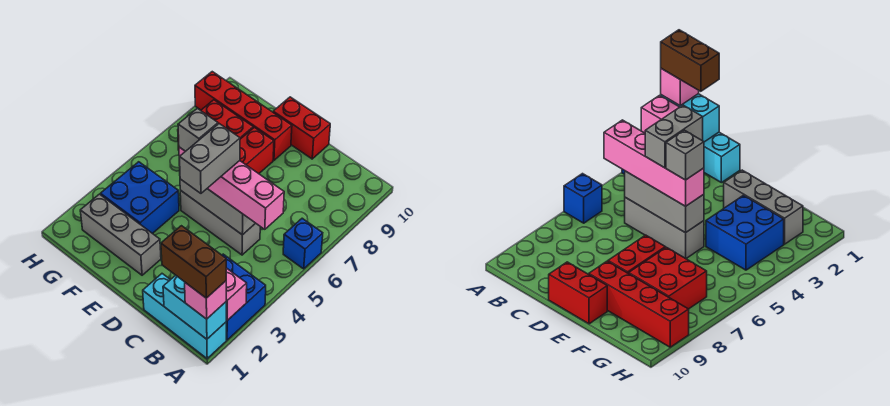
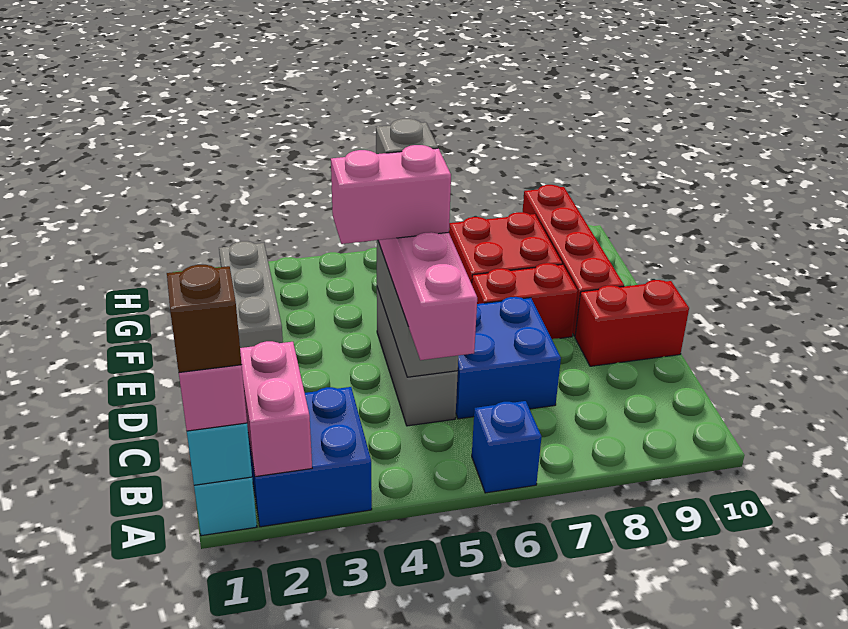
brown brick A1:B1 level 4 -> brown brick A1 level 4
grey brick D4:D5 level 4 -> pink brick D4:D5 level 4
red brick D10:E10 level 1 -> red brick D9:D10 level 1
blue brick F3:G4 level 1 -> blue brick C6:D7 level 1

